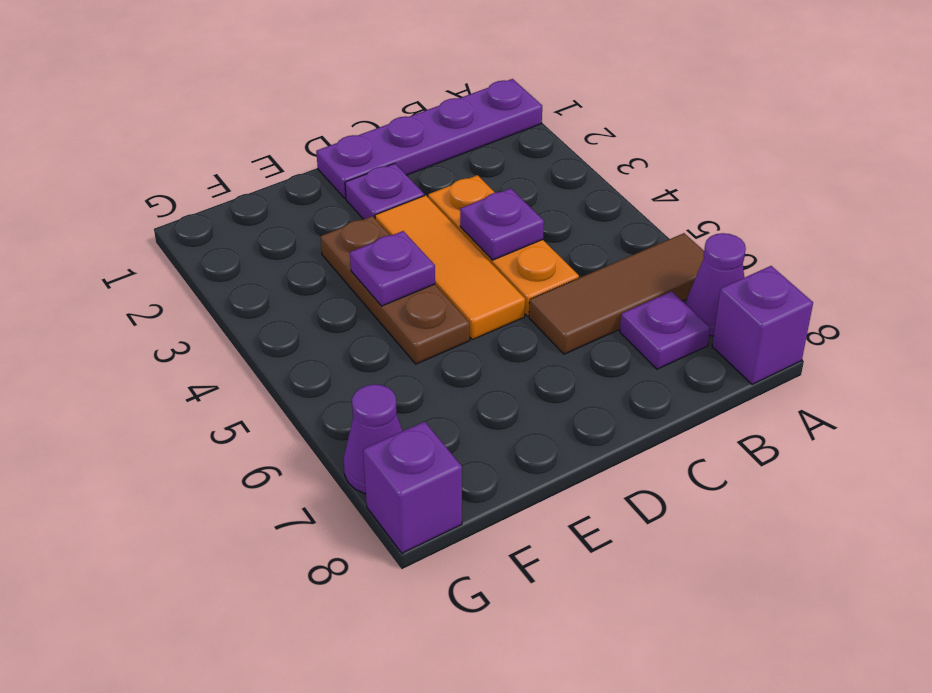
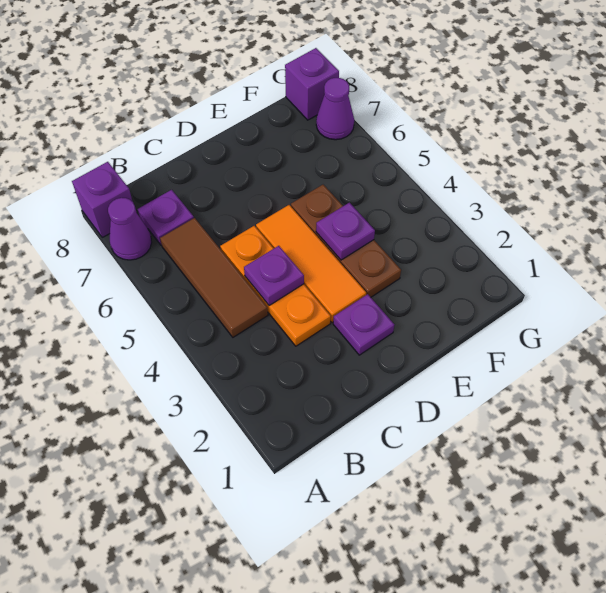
purple plate A1:D1 level 1 -> none
brown tile A6:C6 level 1 -> brown tile B4:B6 level 1

